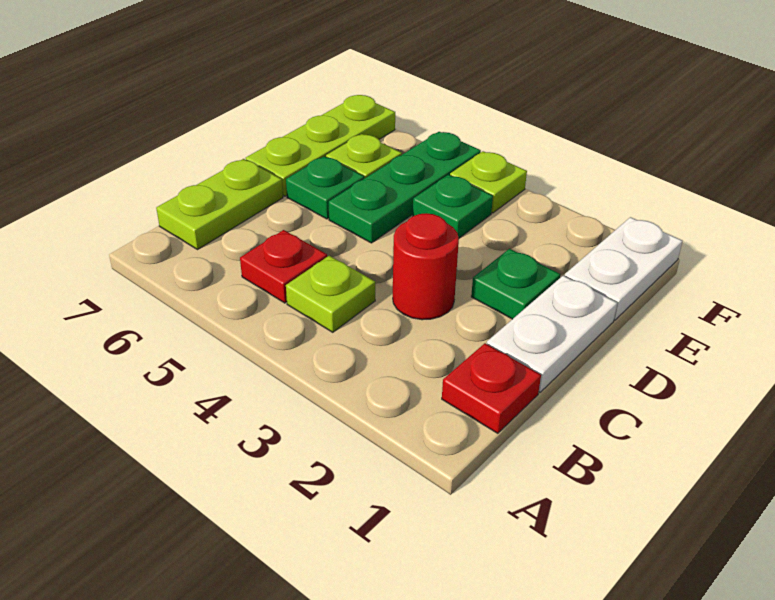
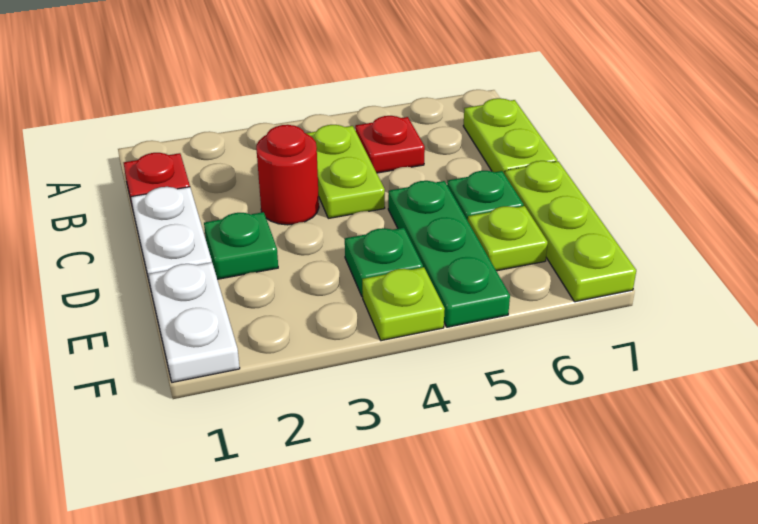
lime plate B4 level 1 -> lime plate B4:C4 level 1

